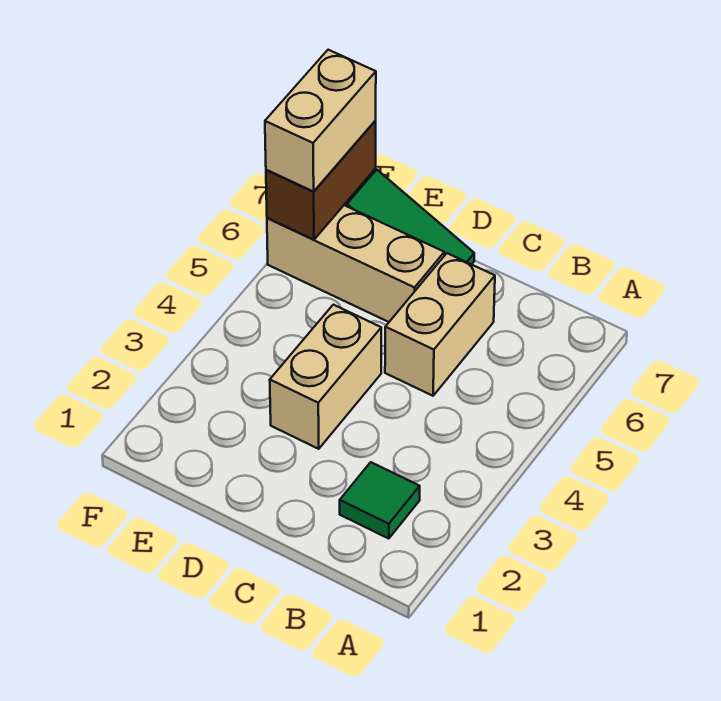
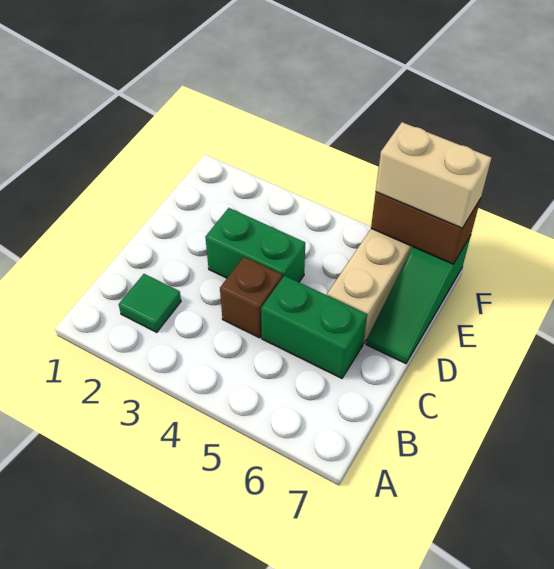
none -> brown brick C4 level 1
tan brick C5:C6 level 1 -> green brick C5:C6 level 1
tan brick D3:D4 level 1 -> green brick D3:D4 level 1

